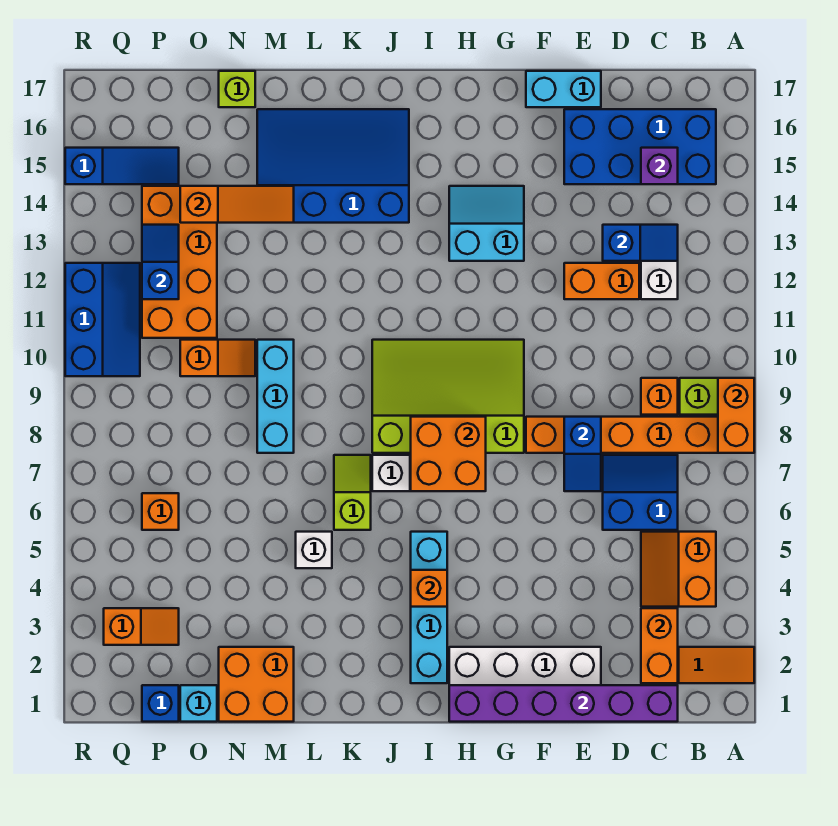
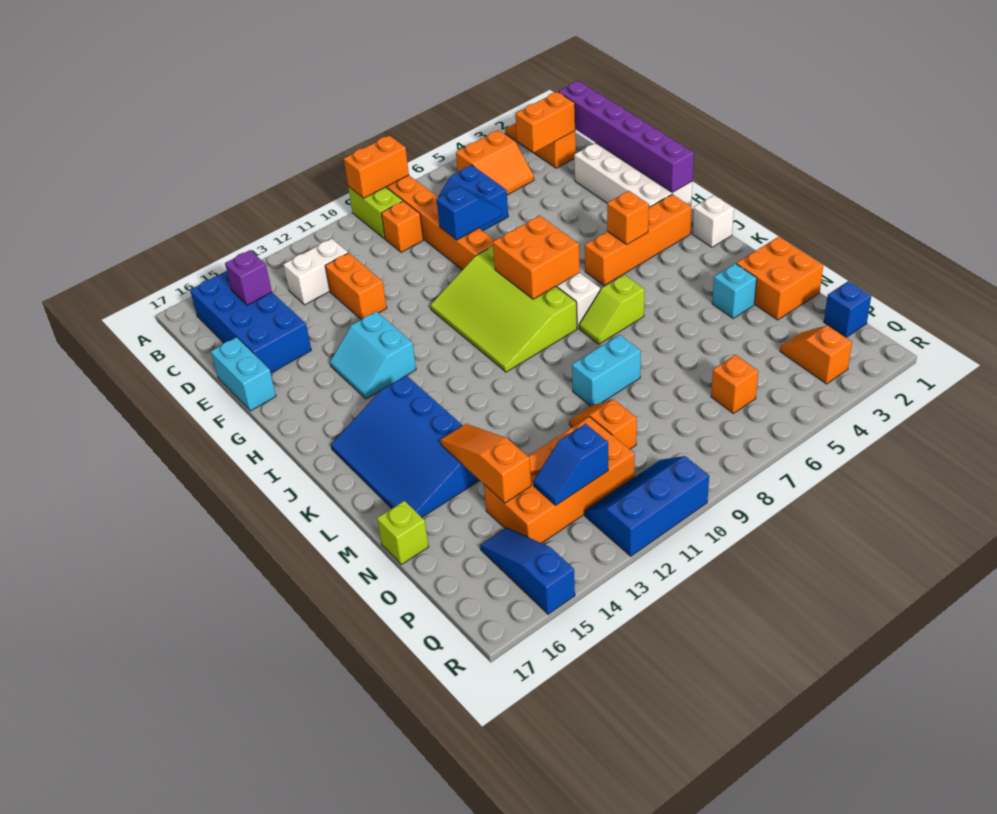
blue slope C13:D13 level 2 top D -> none
cyan brick I2:I5 level 1 -> orange brick I2:I5 level 1
white brick L5 level 1 -> white brick J1 level 1
cyan brick M8:M10 level 1 -> cyan brick M8:M9 level 1
cyan brick O1 level 1 -> cyan brick M3 level 1

